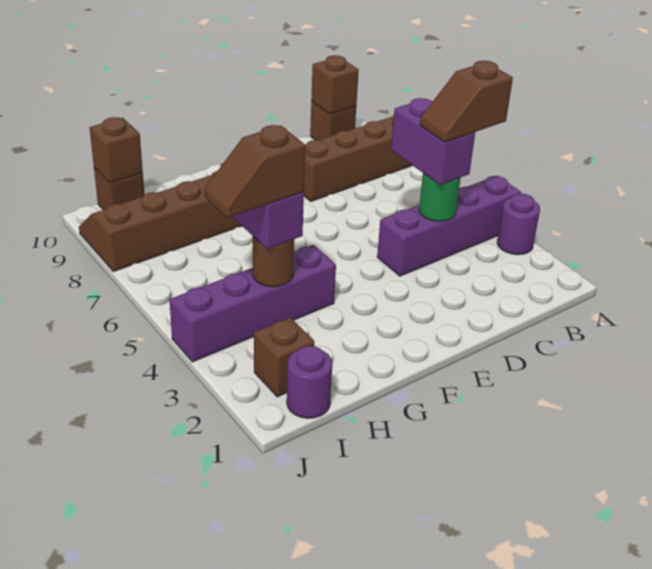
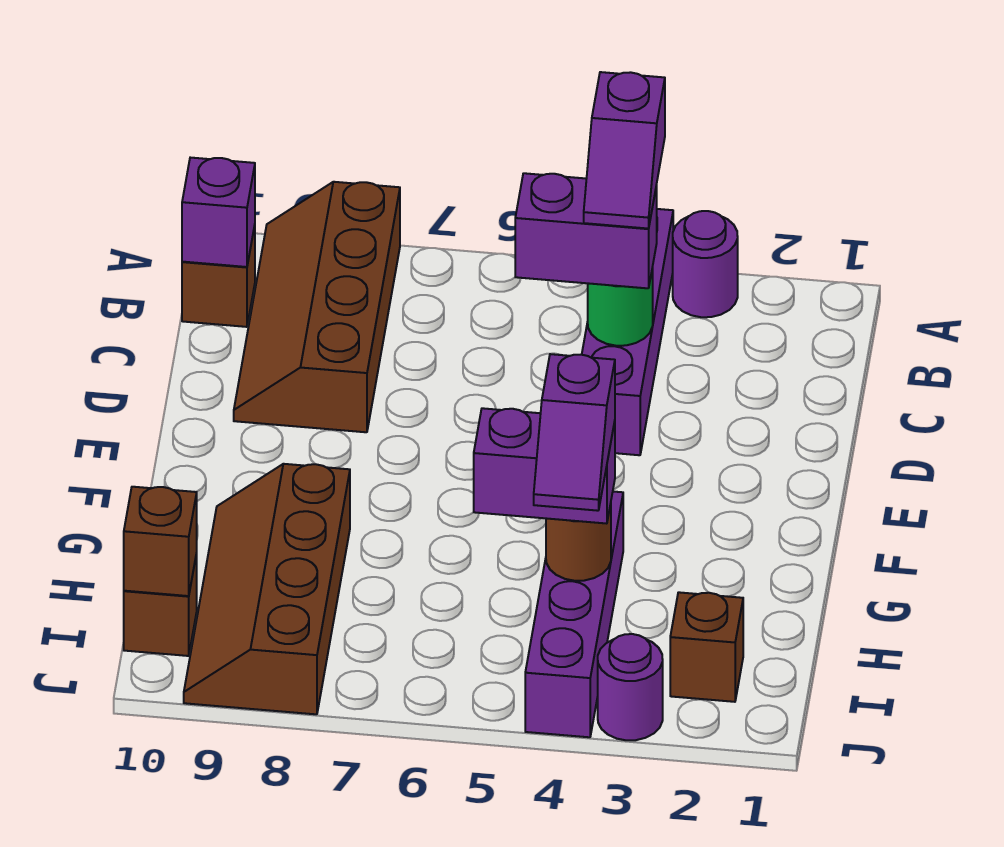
brown slope B4:C4 level 4 top B -> purple slope B4:C4 level 4 top B
brown brick B10 level 2 -> purple brick B10 level 2
brown slope H4:I4 level 4 top H -> purple slope H4:I4 level 4 top H
purple round brick I1 level 1 -> purple round brick J3 level 1

